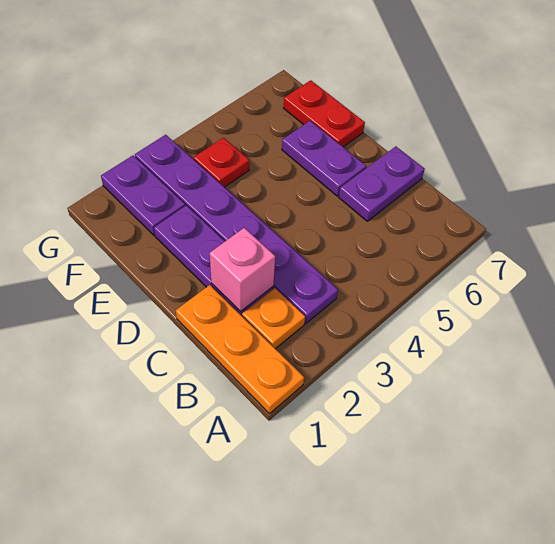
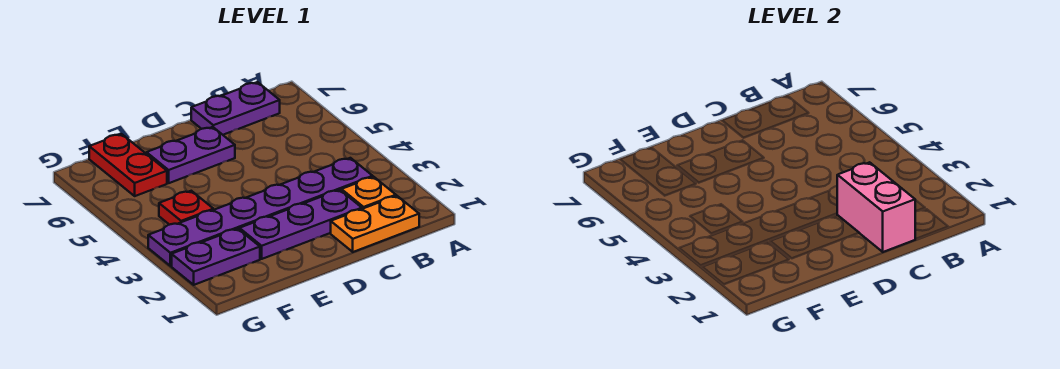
orange plate A1:C1 level 1 -> orange plate B1:C1 level 1
pink brick C2 level 2 -> pink brick C1:C2 level 2
purple plate C6:C7 level 1 -> purple plate B7:C7 level 1
red plate E7:F7 level 1 -> red plate F6:F7 level 1

